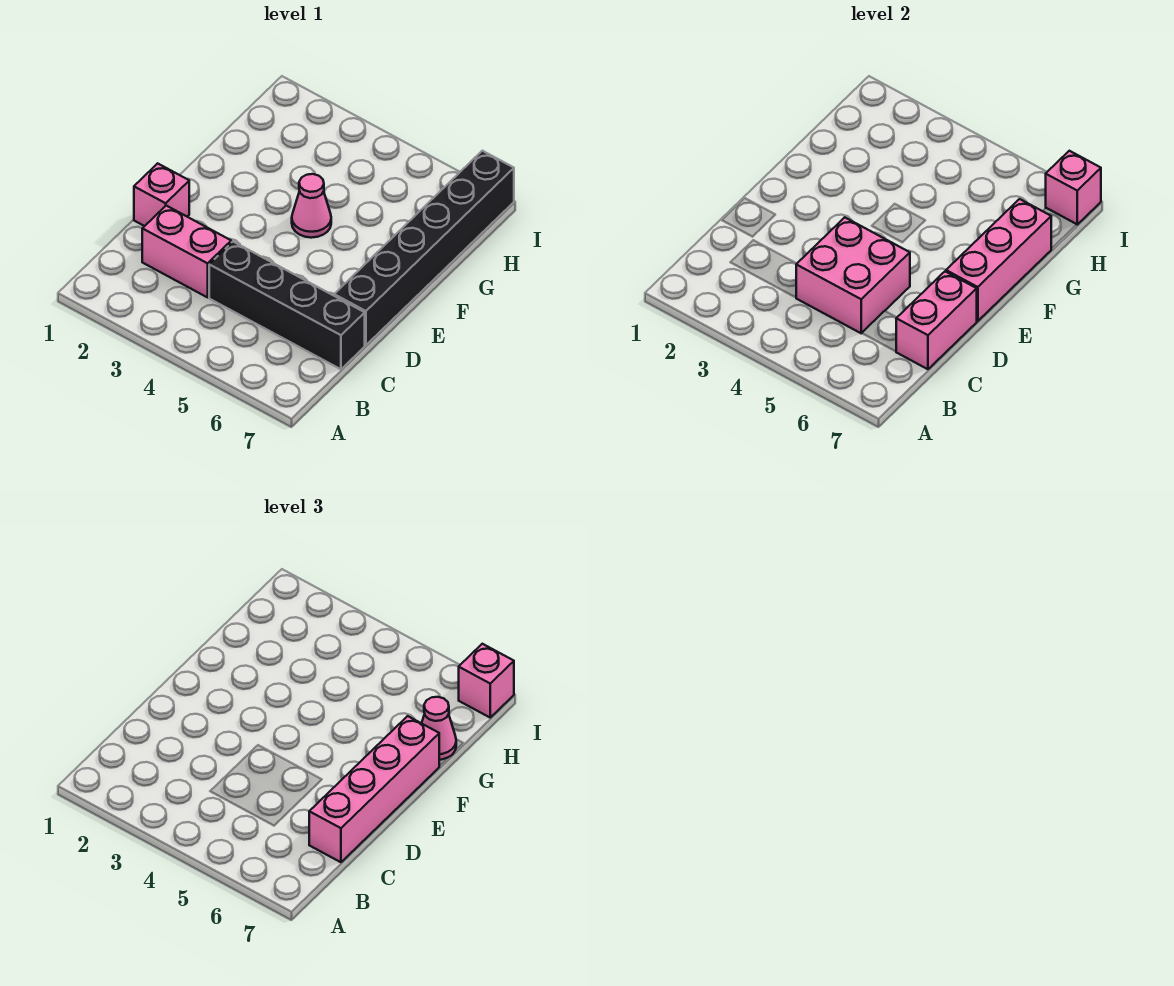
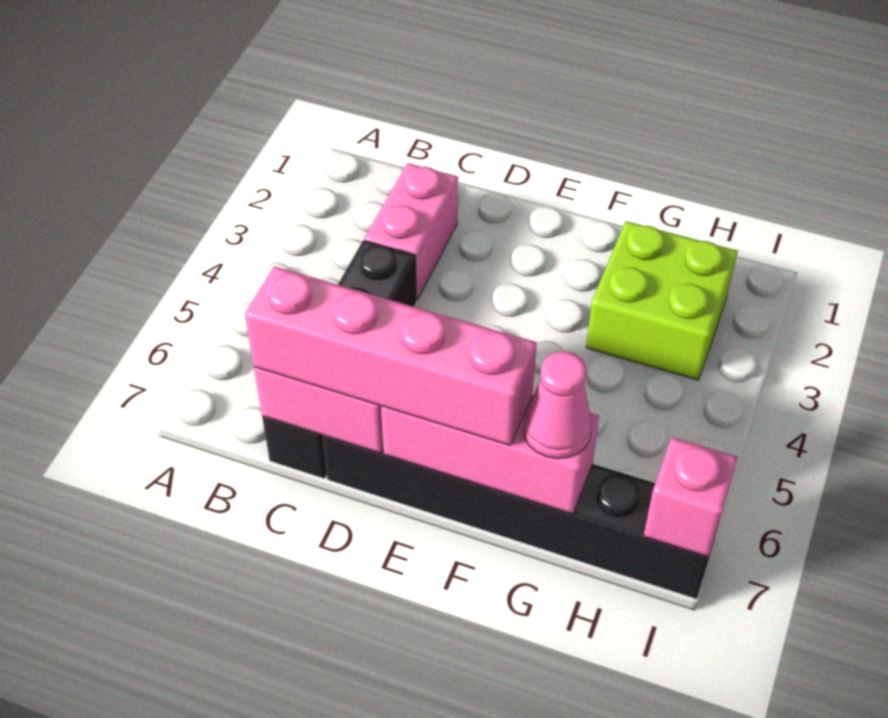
pink brick C4:D5 level 2 -> none
pink brick D1 level 1 -> none
pink cone F4 level 1 -> none
none -> lime brick G2:H3 level 1
pink brick I7 level 3 -> none

